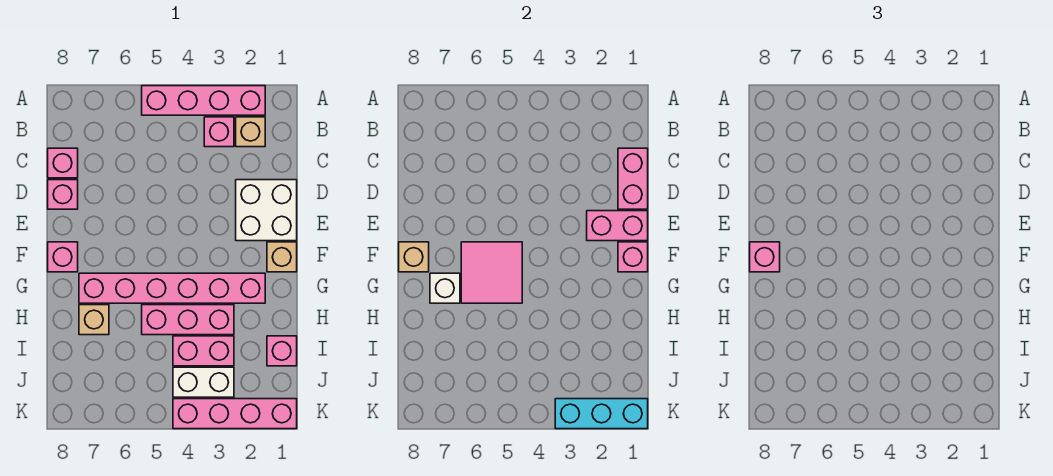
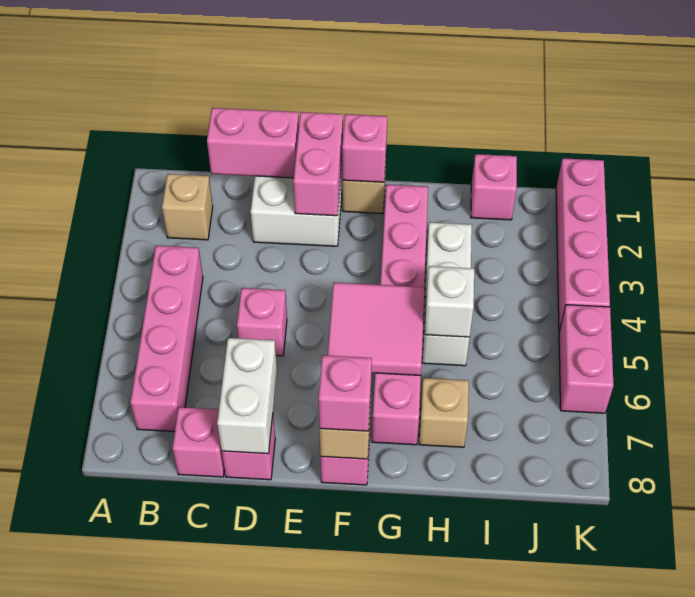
pink brick A2:A5 level 1 -> pink brick B4:B7 level 1
pink brick B3 level 1 -> pink brick D5 level 1
white brick G7 level 2 -> white brick H5 level 2
pink brick H3:H5 level 1 -> white brick H3:H5 level 1
pink brick I3:I4 level 1 -> pink brick K5:K6 level 1
white brick J3:J4 level 1 -> white brick D7:D8 level 2
cyan brick K1:K3 level 2 -> none

